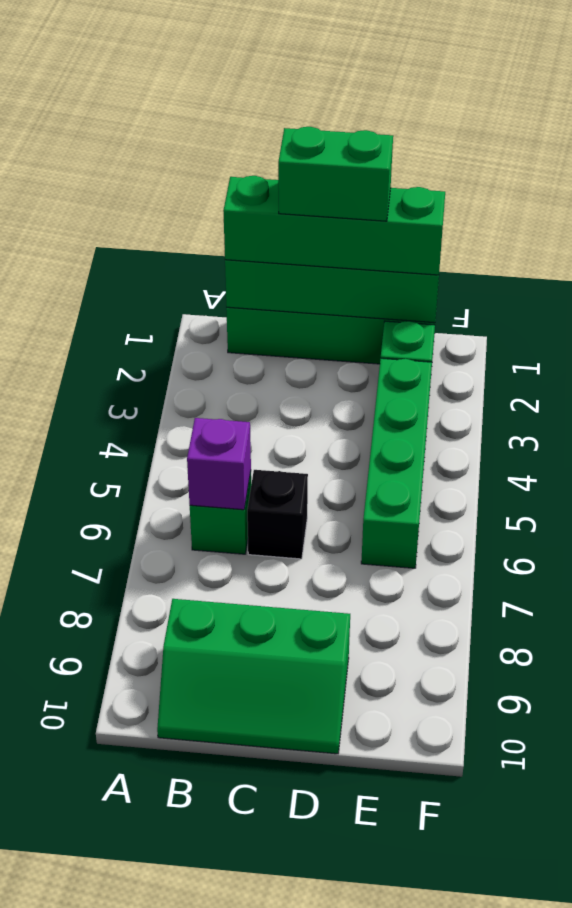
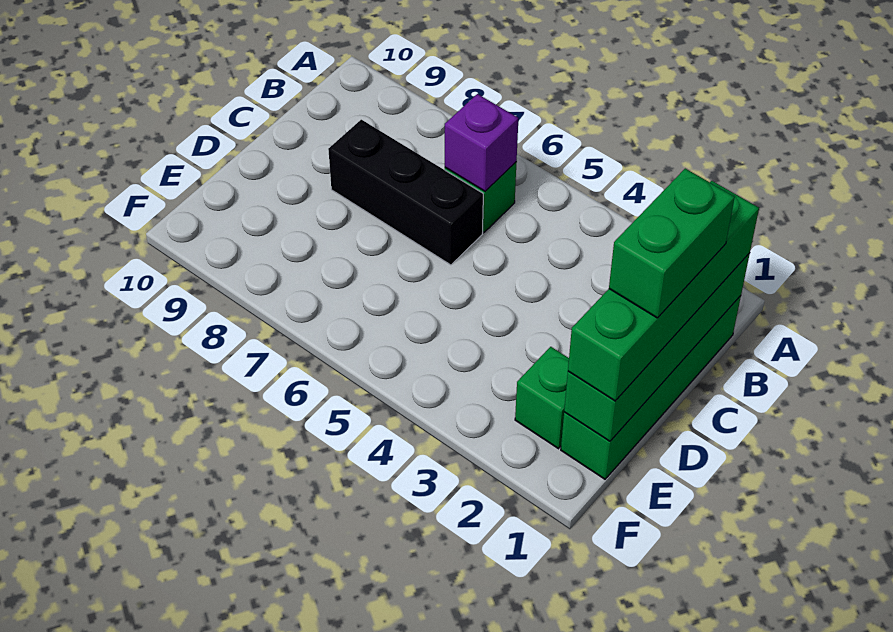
green slope B9:D10 level 1 top 9 -> none
black brick C6 level 1 -> black brick C6:C8 level 1
green brick E3:E6 level 1 -> none

